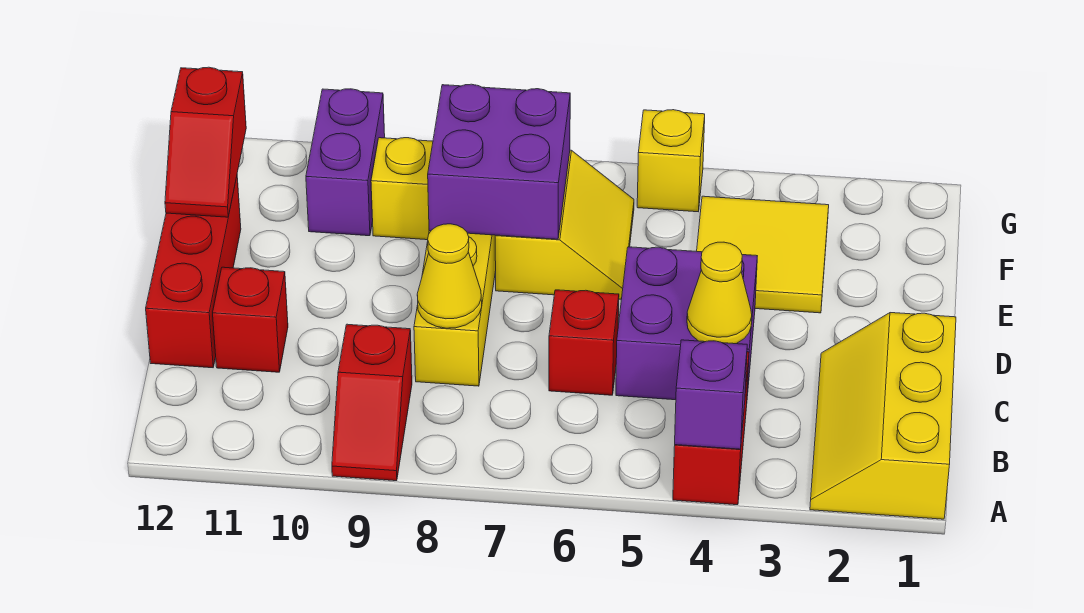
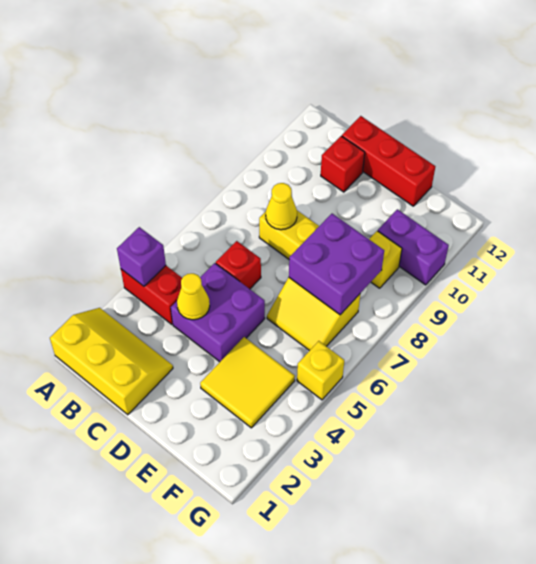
red slope A9:B9 level 1 top B -> none
red slope E12:F12 level 2 top F -> none

